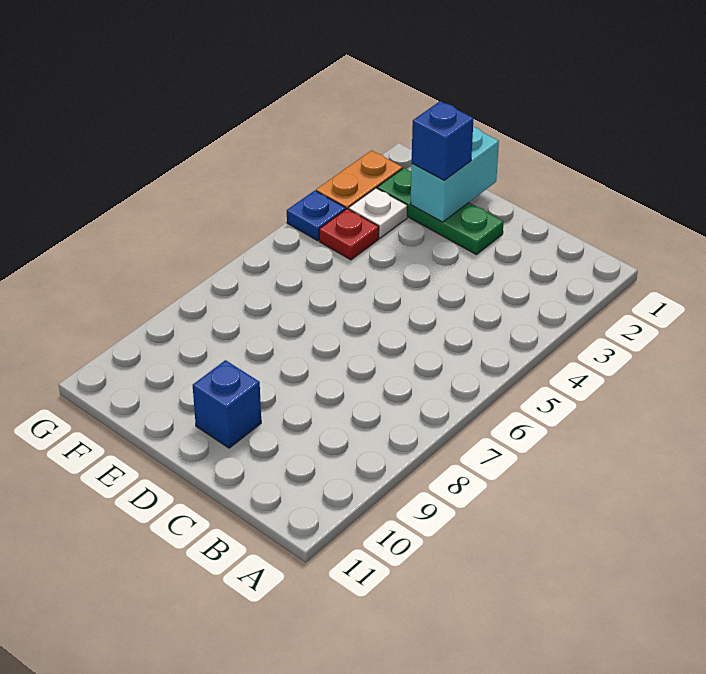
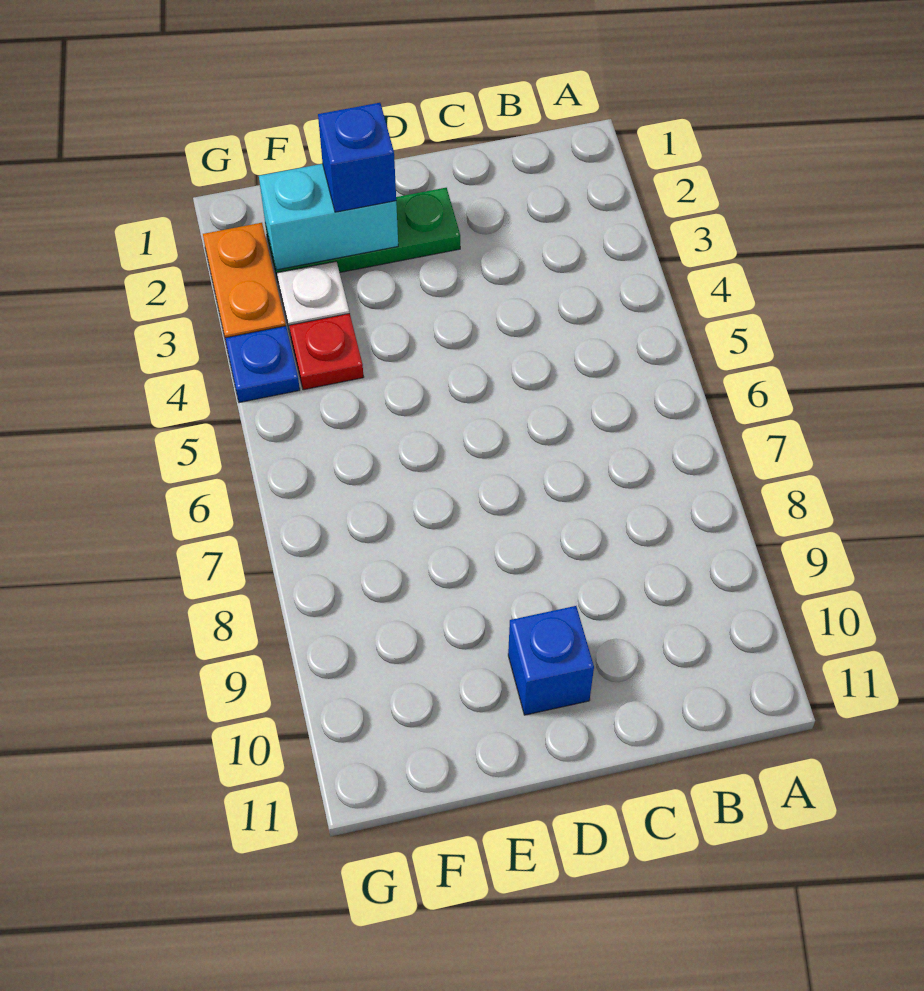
cyan brick E1:E2 level 2 -> cyan brick E2:F2 level 2

